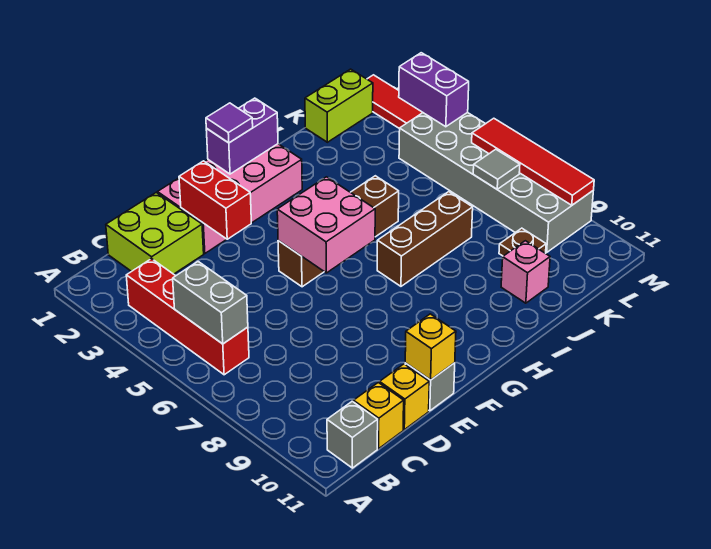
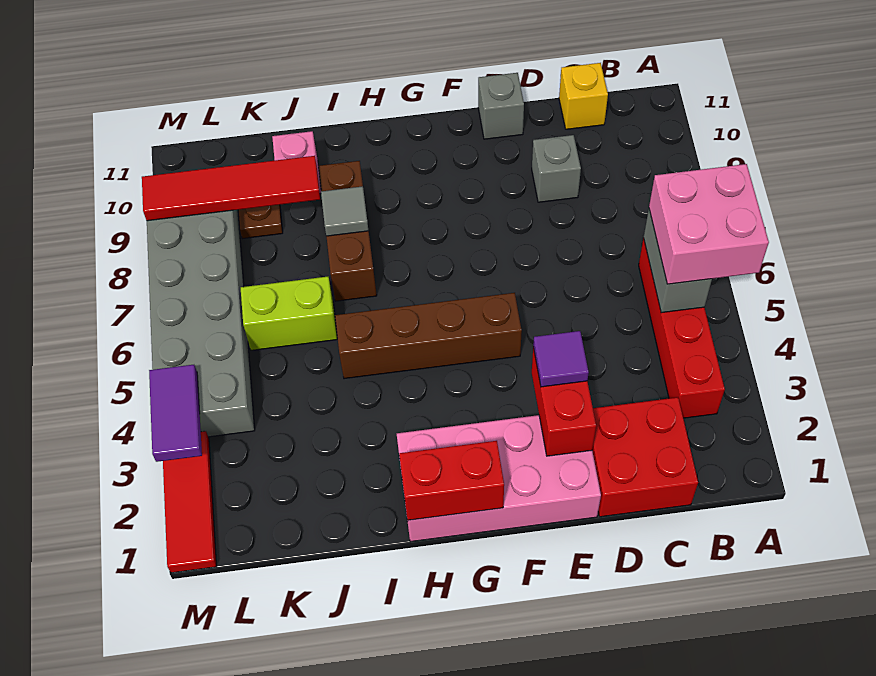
grey brick B11 level 1 -> grey brick D9 level 1
lime brick C1:D2 level 1 -> red brick C1:D2 level 1
yellow brick D11 level 1 -> none
yellow brick E11 level 2 -> none
pink brick F5:G6 level 2 -> pink brick A5:B6 level 3
purple brick G1:H1 level 2 -> red brick G1:H1 level 2
purple tile G1 level 3 -> purple tile E3 level 3
brown brick H7:J7 level 1 -> brown brick I7:I9 level 1
lime brick K1:L1 level 1 -> lime brick J6:K6 level 1
grey tile L7 level 2 -> grey tile I8 level 2
purple brick M3:M4 level 2 -> purple tile M3:M4 level 2
red tile M6:M9 level 2 -> red tile J9:M9 level 2

